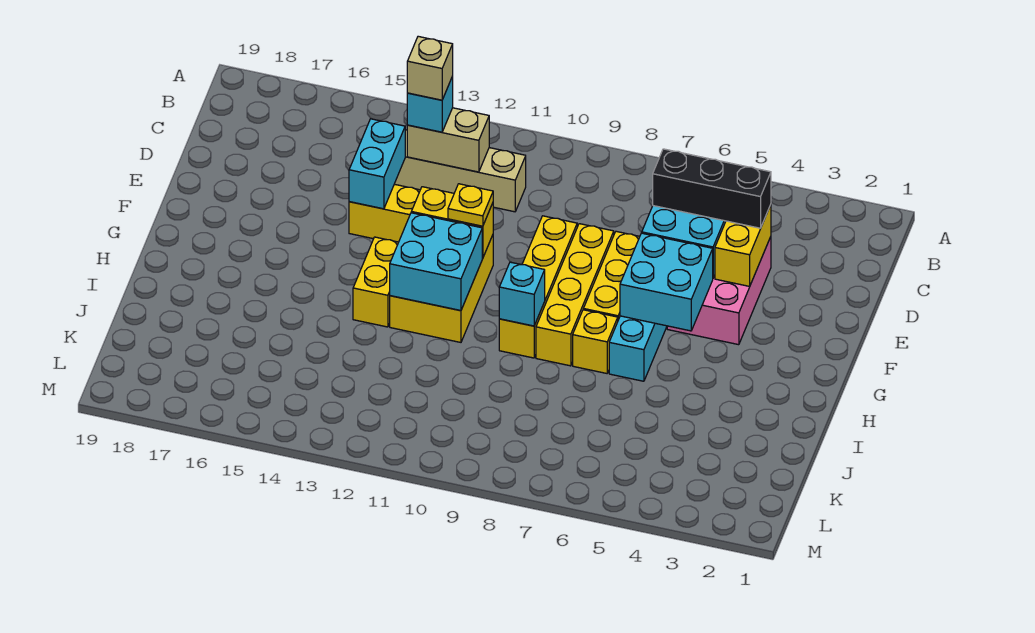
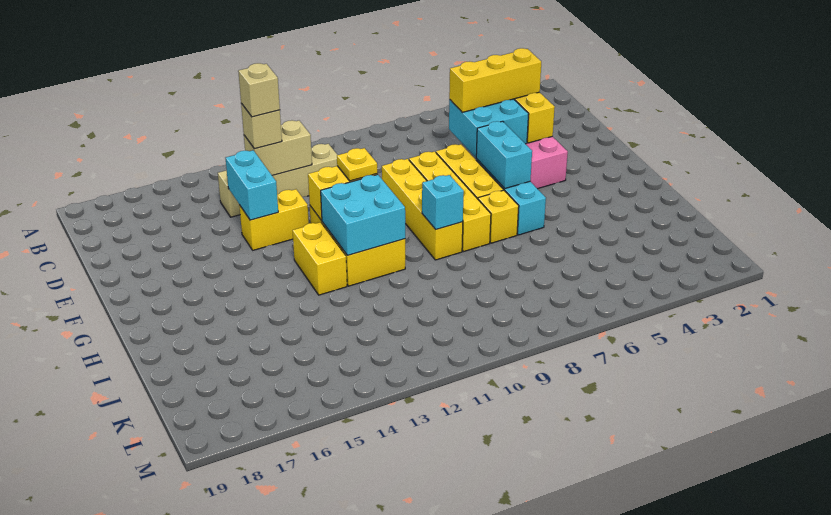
cyan brick C13 level 3 -> tan brick C13 level 3
black brick D4:D6 level 3 -> yellow brick D4:D6 level 3
cyan brick F5:G6 level 2 -> cyan brick F6:G6 level 2

